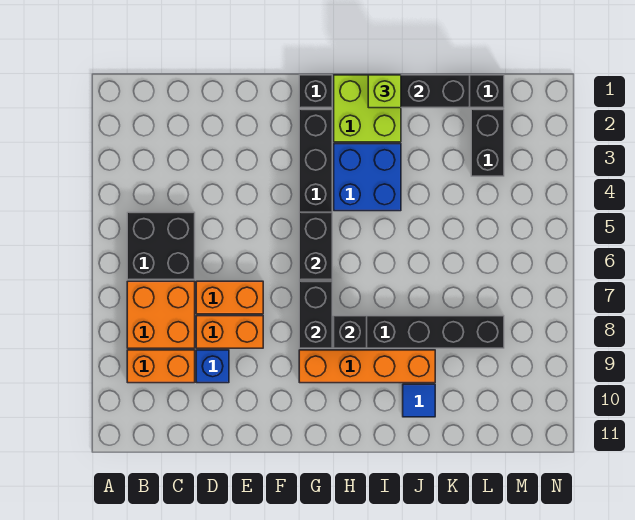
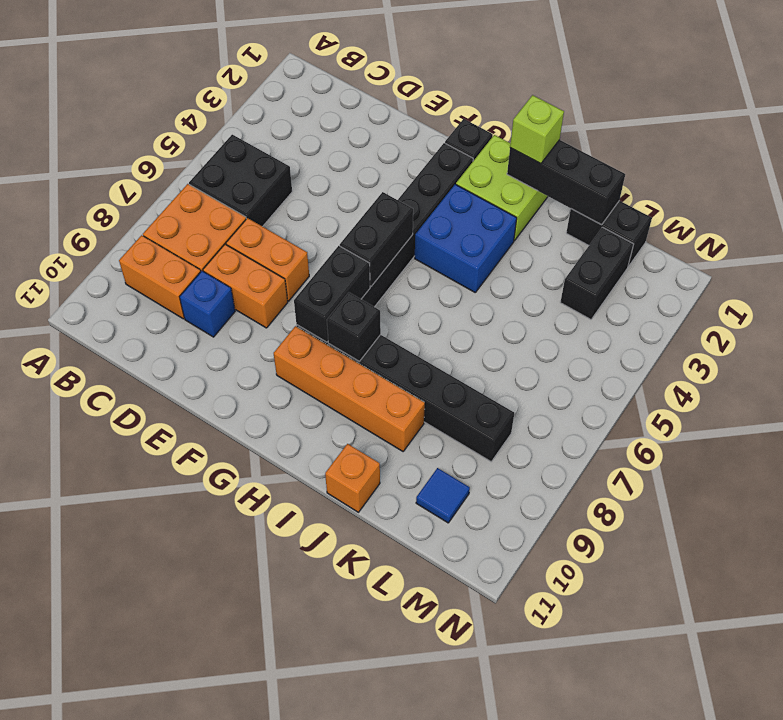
blue tile J10 level 1 -> blue tile L10 level 1
none -> orange brick J11 level 1

